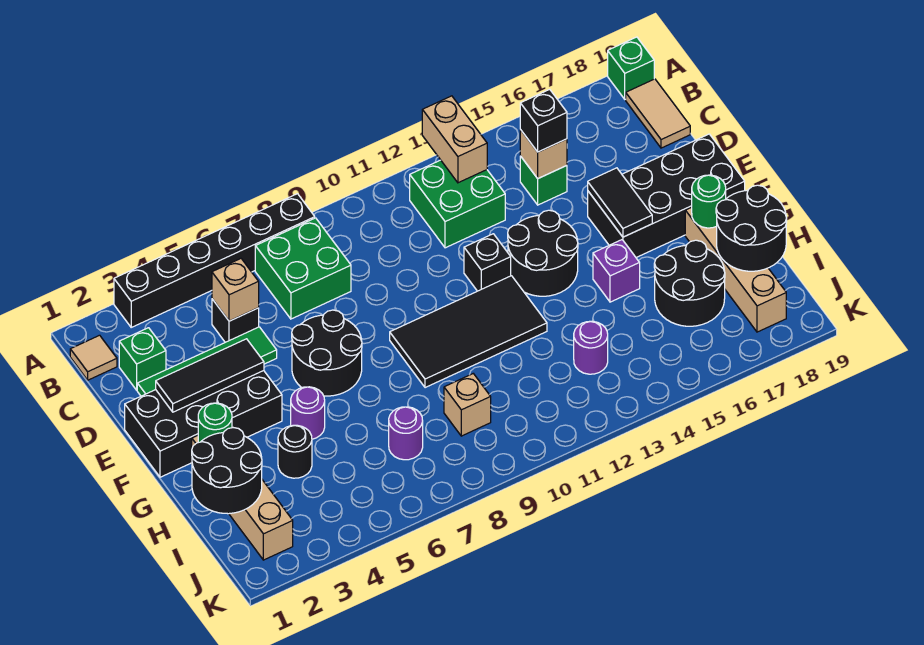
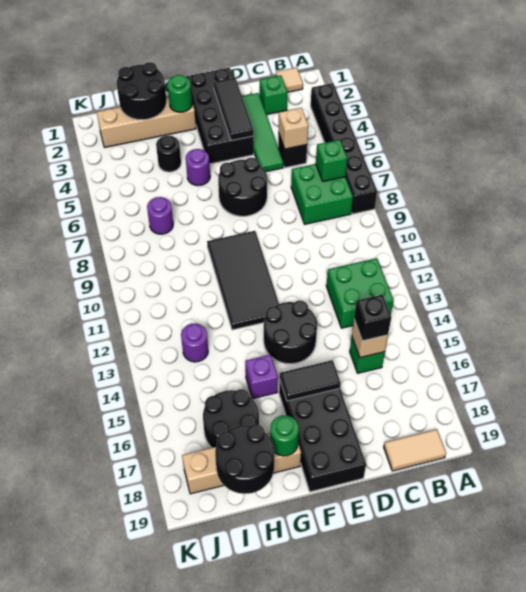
tan brick A13:B13 level 2 -> none
green brick A19 level 1 -> green brick B7 level 2
black brick E12 level 1 -> none
tan brick I9 level 1 -> none

